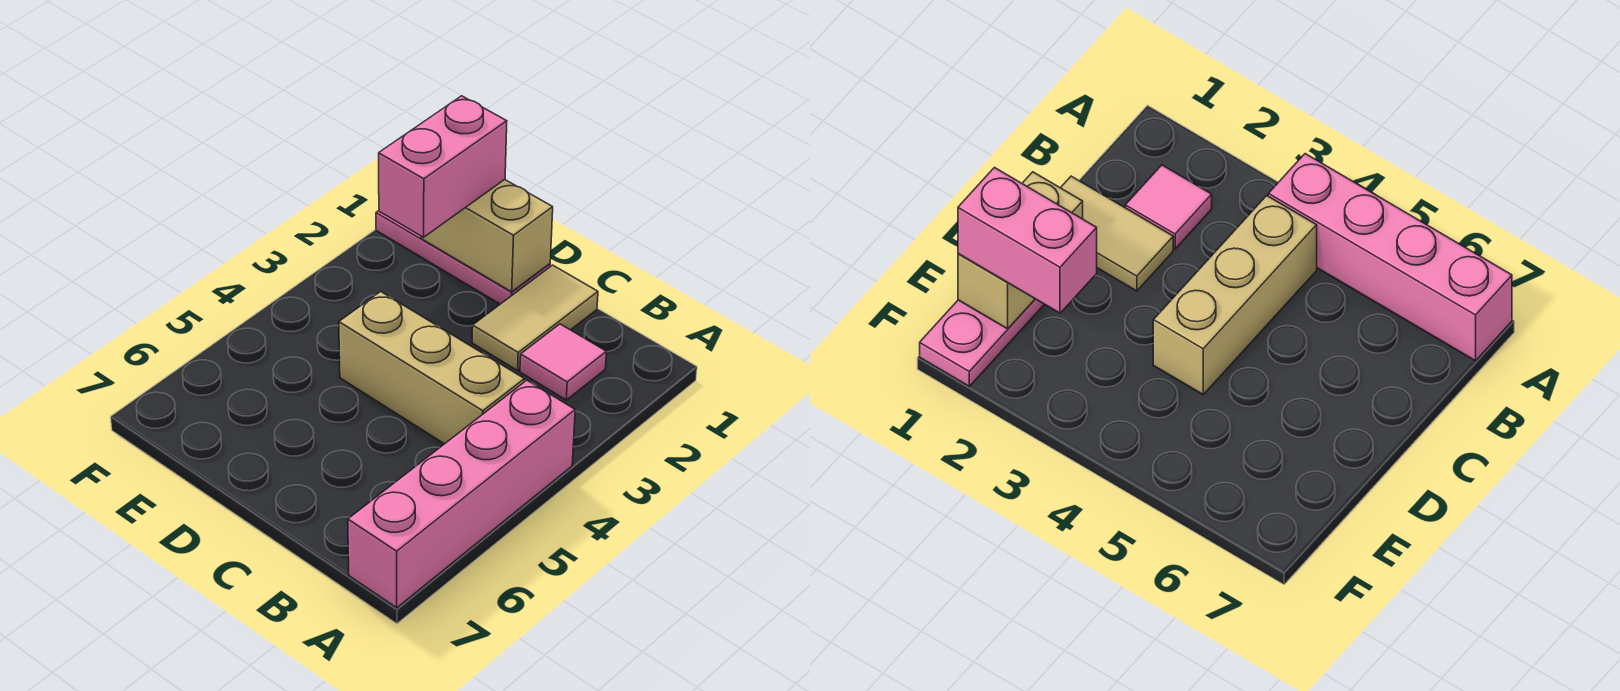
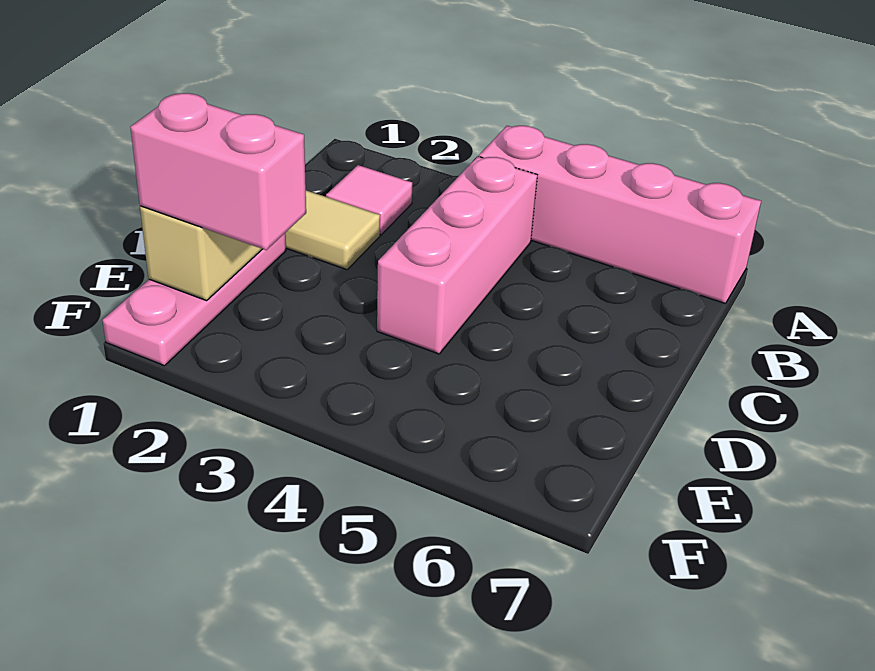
tan brick B4:D4 level 1 -> pink brick B4:D4 level 1

